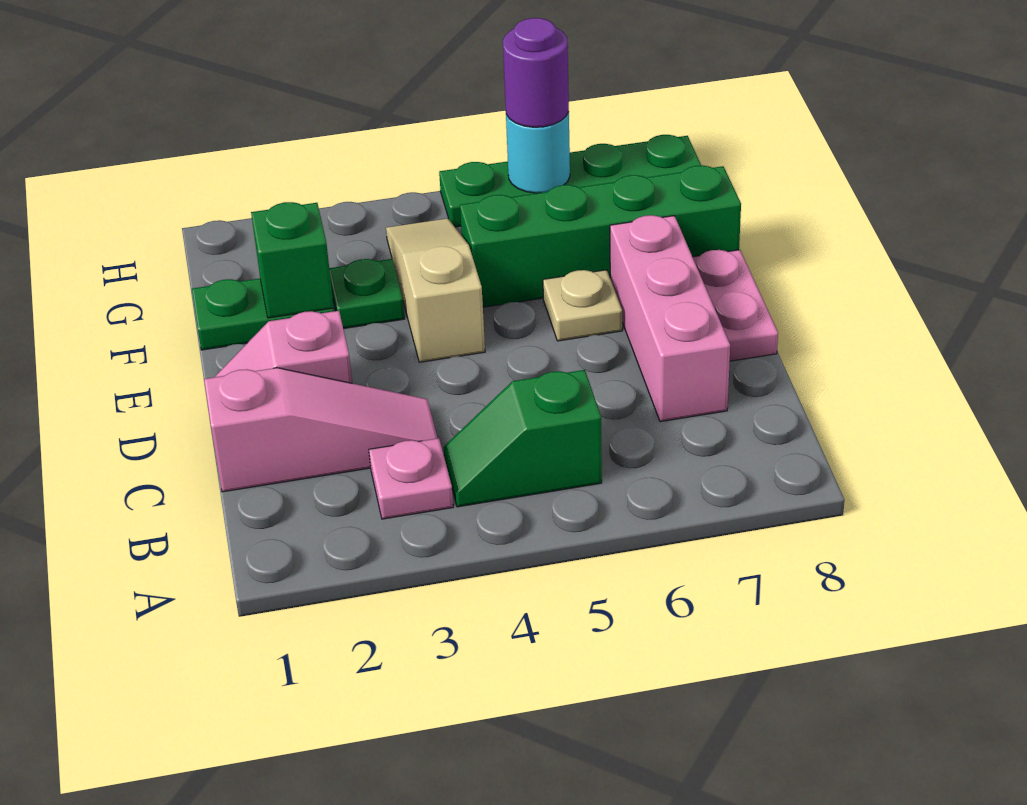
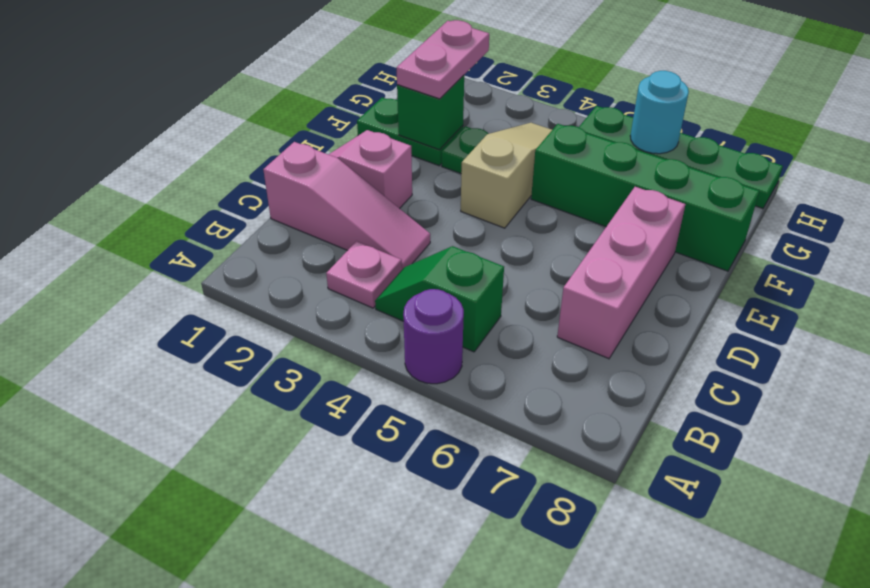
pink plate D8:E8 level 1 -> pink plate F2:G2 level 3
tan plate E6 level 1 -> none
purple round brick H6 level 3 -> purple round brick A5 level 1

